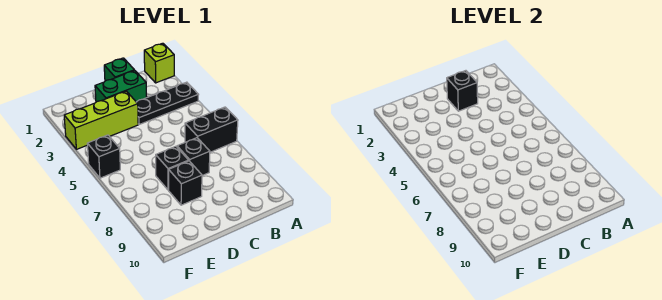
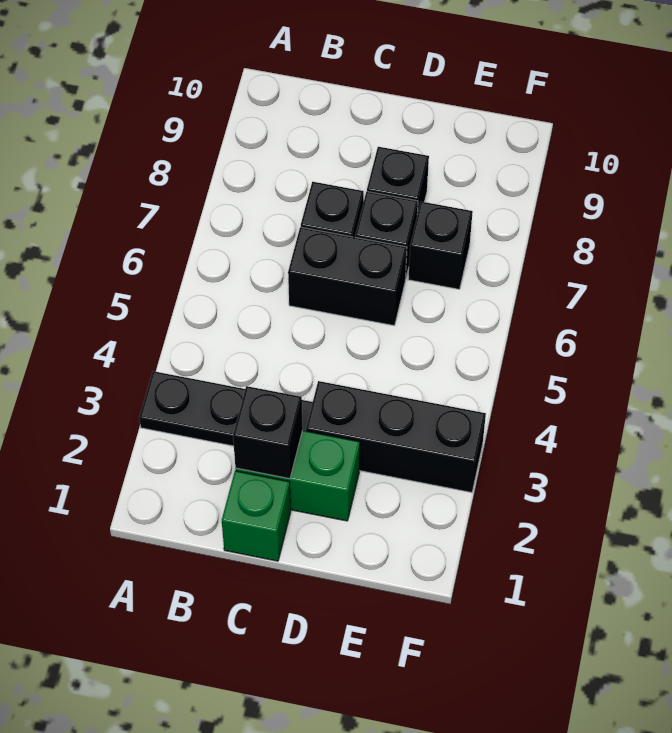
lime brick A1 level 1 -> none
black brick A6:B6 level 1 -> black brick C6:D6 level 1
lime brick D3:F3 level 1 -> black brick D3:F3 level 1
black brick F5 level 1 -> black brick E7 level 1

